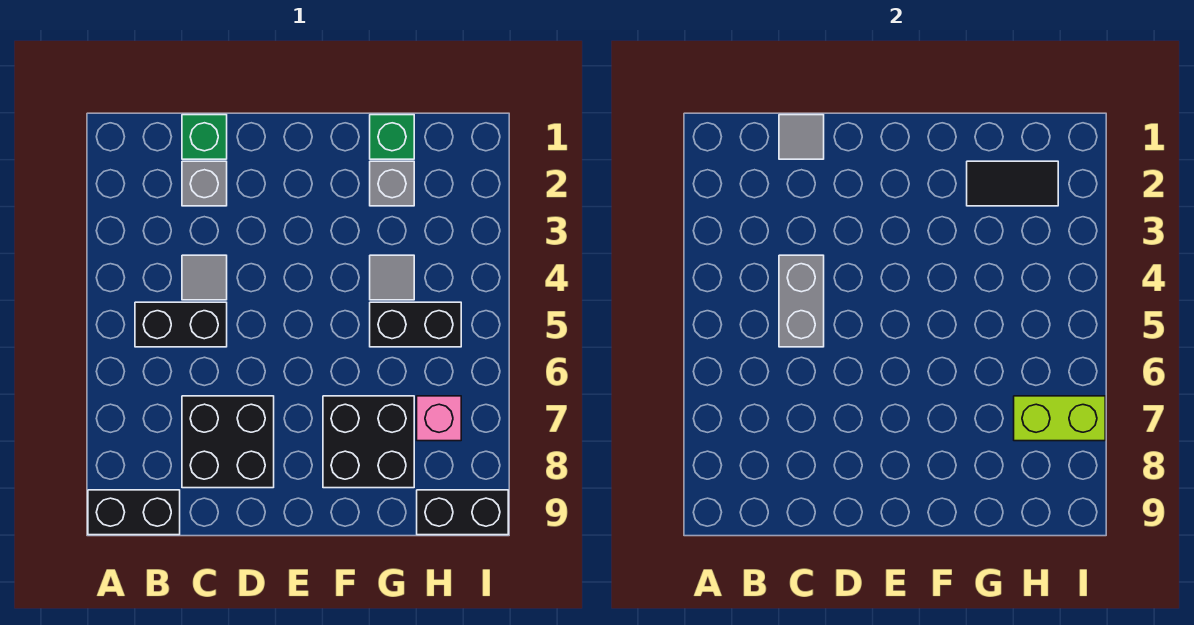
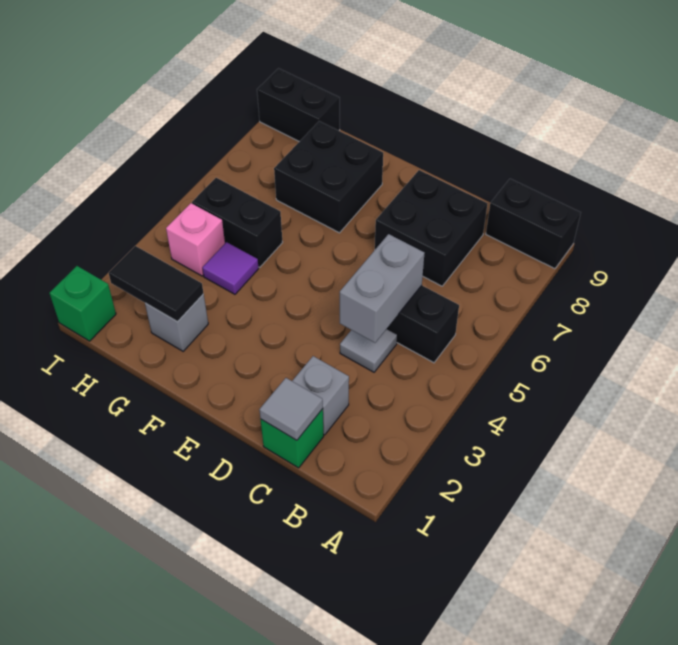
green brick G1 level 1 -> green brick I1 level 1
grey tile G4 level 1 -> purple tile G4 level 1
pink brick H7 level 1 -> pink brick H4 level 1
lime brick H7:I7 level 2 -> none

